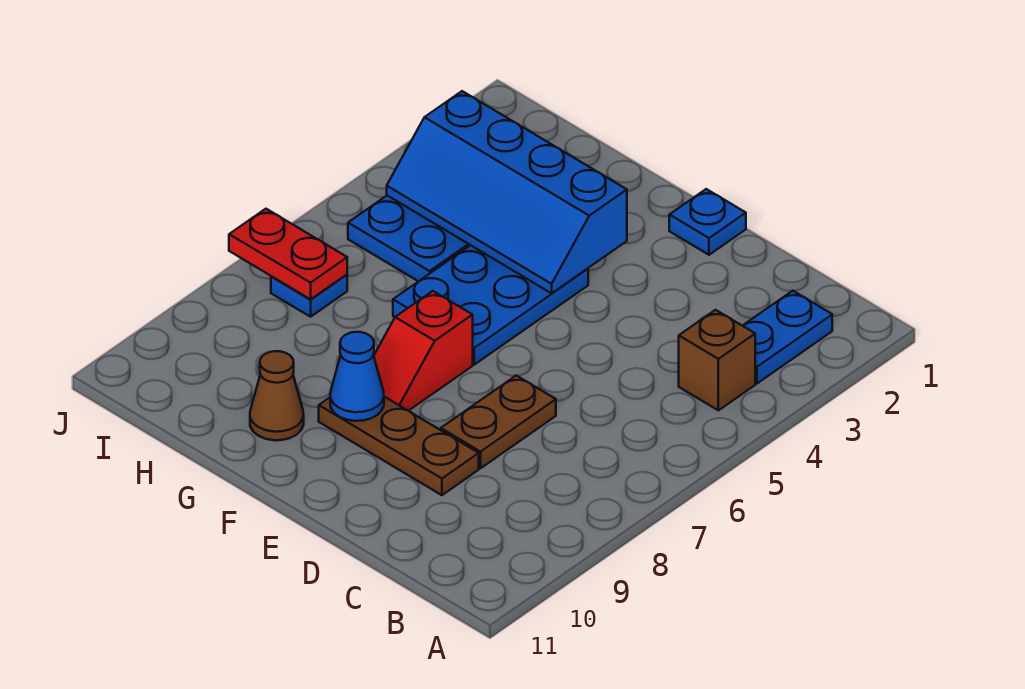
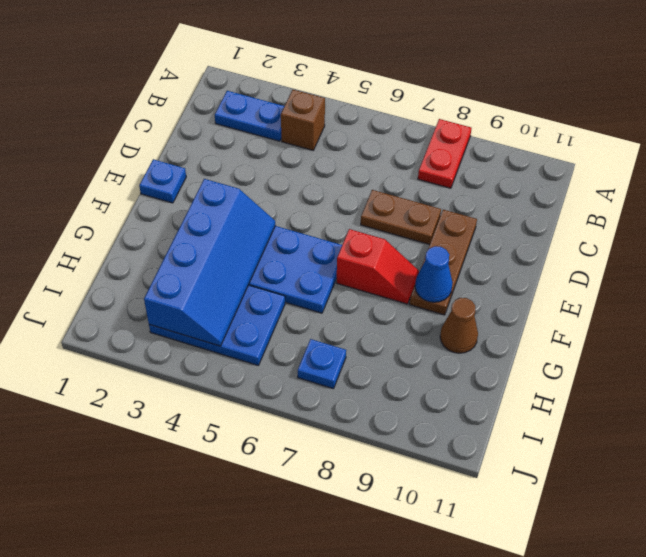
red plate I7:J7 level 2 -> red plate A8:B8 level 1

